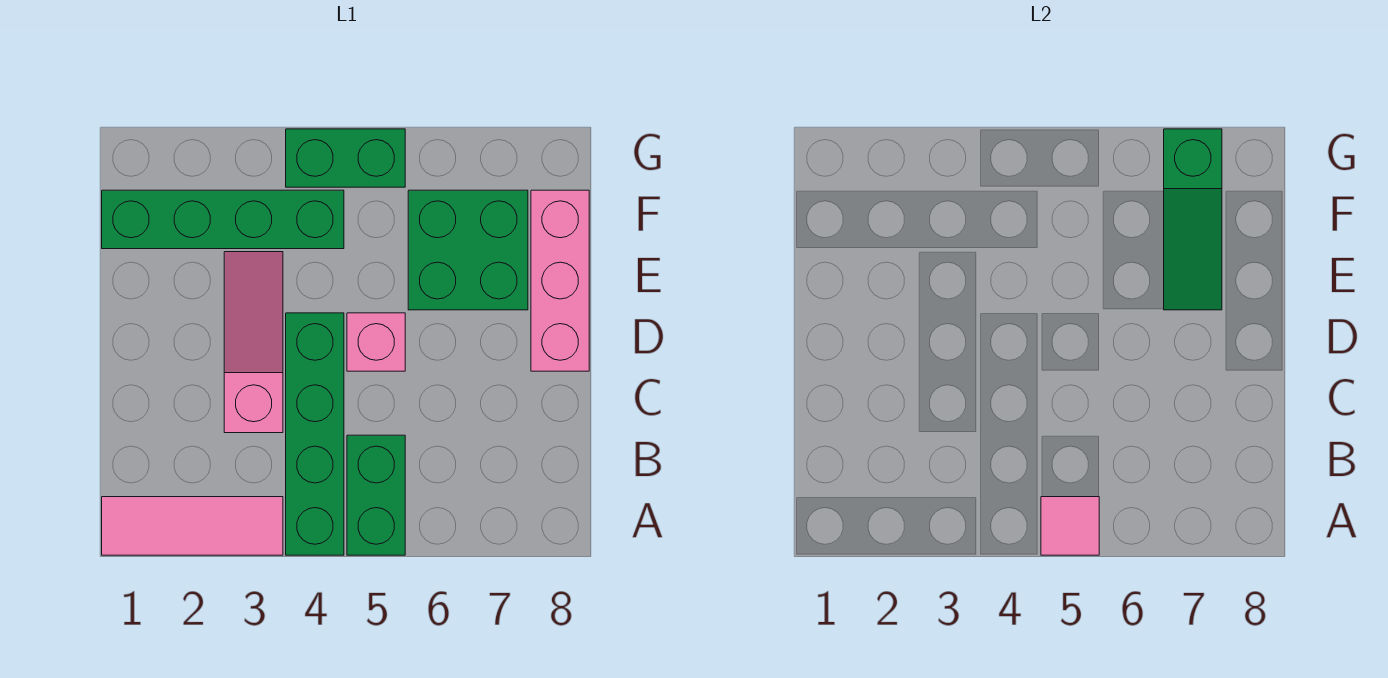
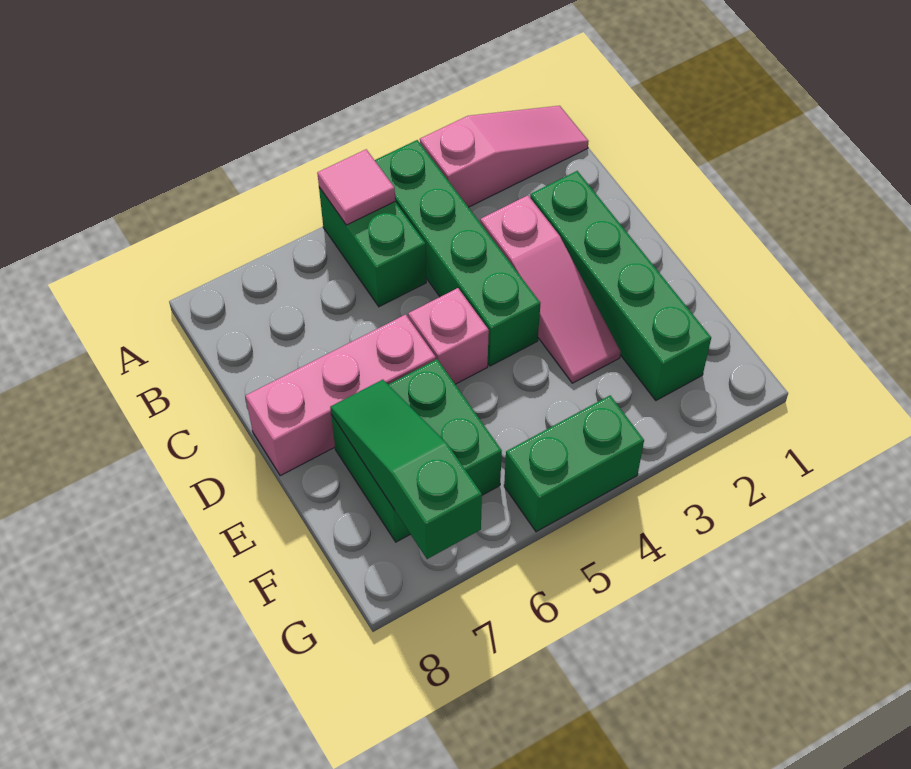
pink tile A1:A3 level 1 -> pink slope A1:A3 level 1 top 3
pink brick D8:F8 level 1 -> pink brick D6:D8 level 1
green brick F1:F4 level 1 -> green brick C2:F2 level 1

